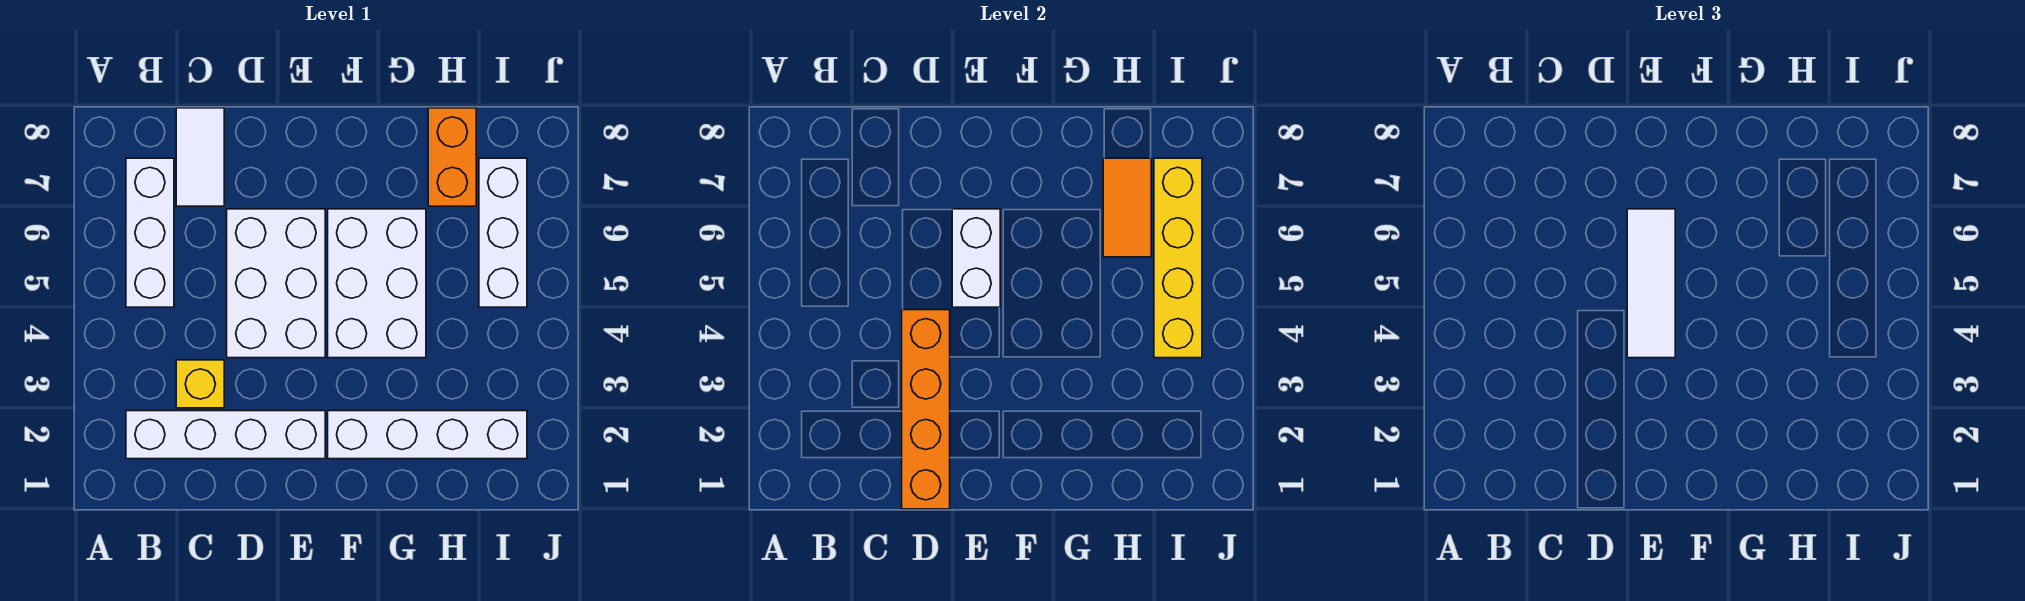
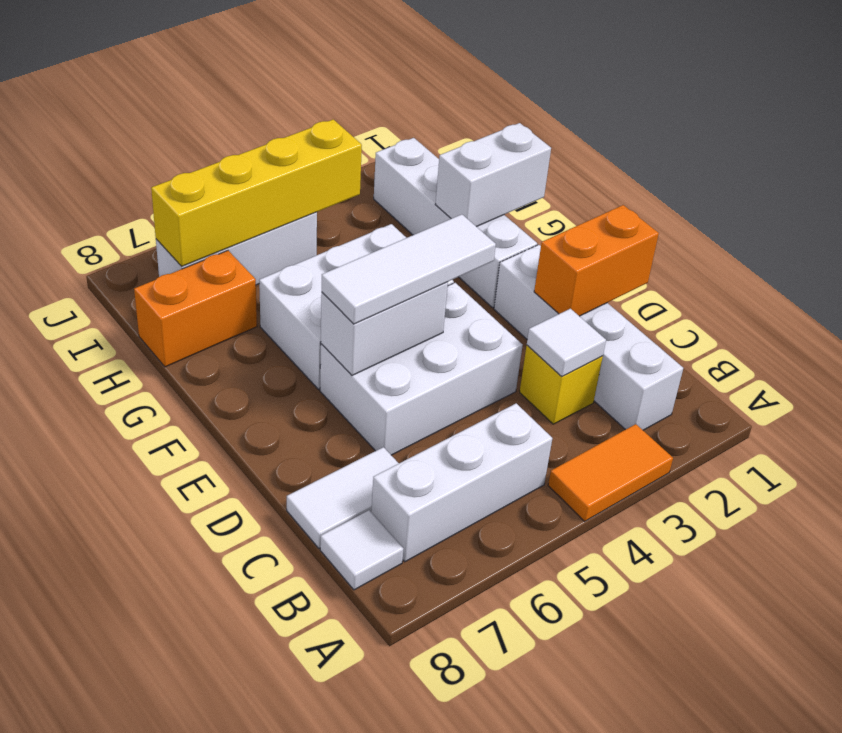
none -> white tile B8 level 1
none -> white tile C3 level 2
orange brick D1:D4 level 2 -> orange brick D1:D2 level 2
none -> white brick G1:G2 level 2
orange tile H6:H7 level 2 -> orange tile A3:A4 level 1

